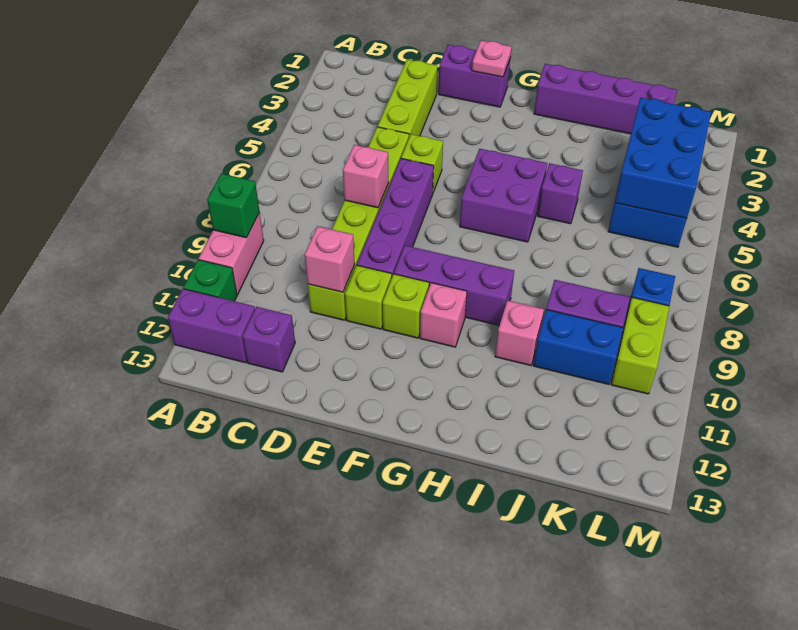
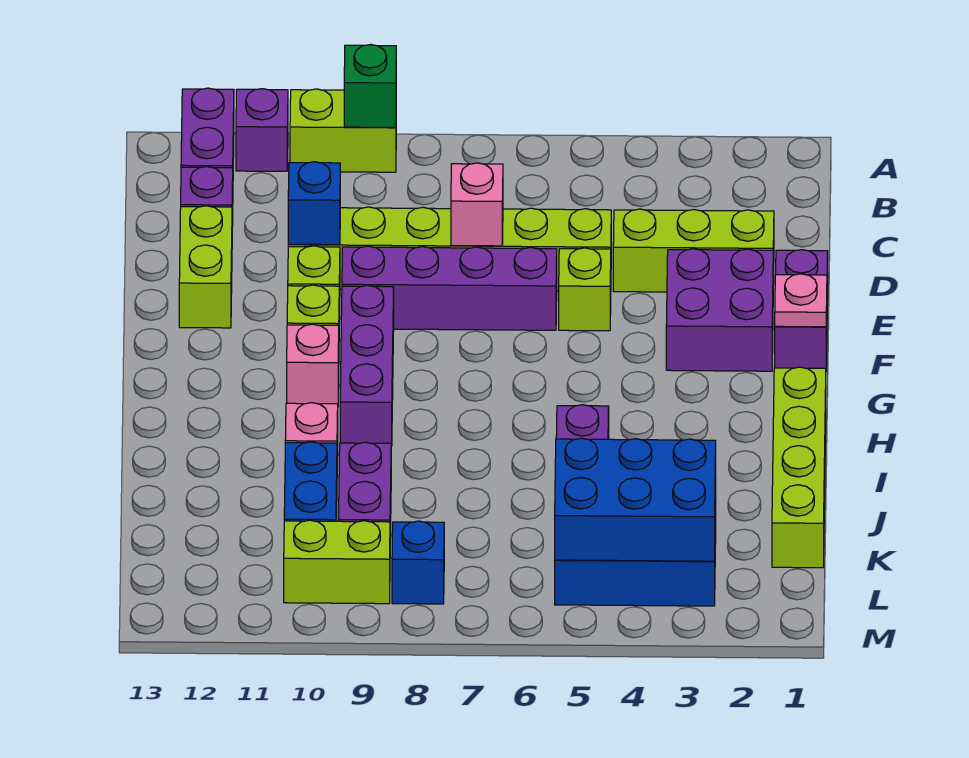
pink brick A9:A10 level 1 -> lime brick A9:A10 level 1
green brick A11 level 1 -> purple brick A11 level 1
pink brick D10 level 2 -> blue brick D10 level 2
none -> lime brick D12:E12 level 1
purple brick G5:H6 level 1 -> purple brick E2:F3 level 1
purple brick H1:K1 level 1 -> lime brick H1:K1 level 1

